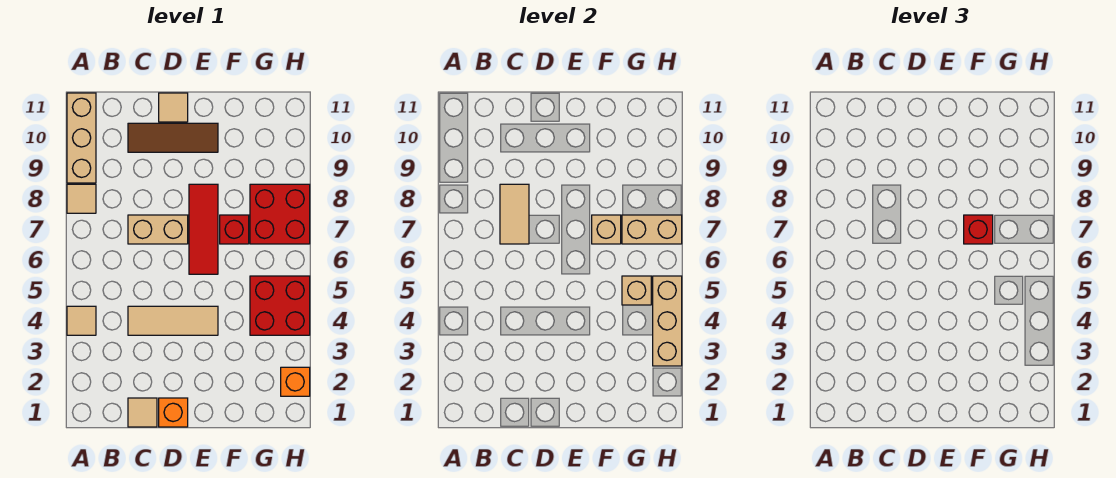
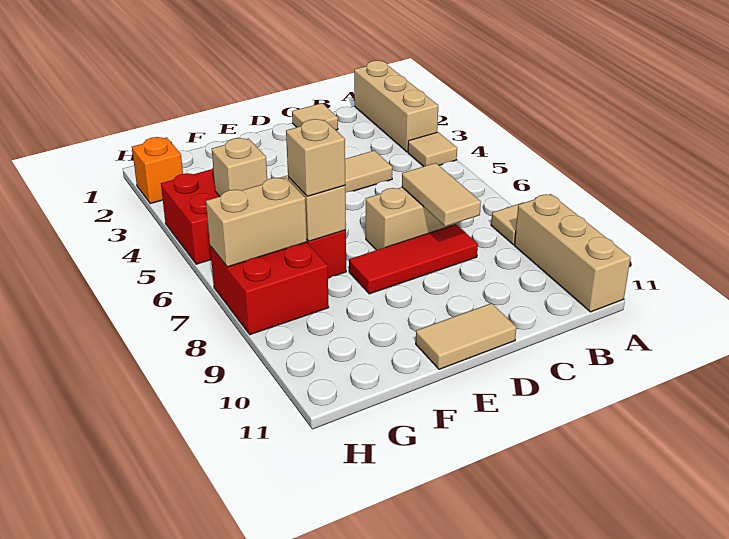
brown tile C10:E10 level 1 -> none
orange brick D1 level 1 -> none
tan tile D11 level 1 -> tan tile D11:E11 level 1
red tile E6:E8 level 1 -> red tile C8:E8 level 1
red brick F7 level 3 -> tan brick F7 level 3
tan brick H3:H5 level 2 -> tan brick A1:A3 level 1

